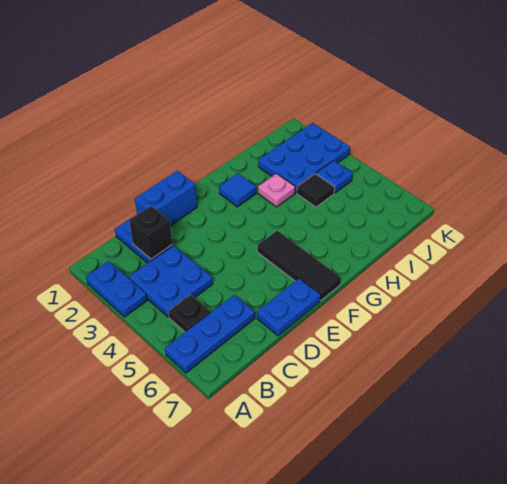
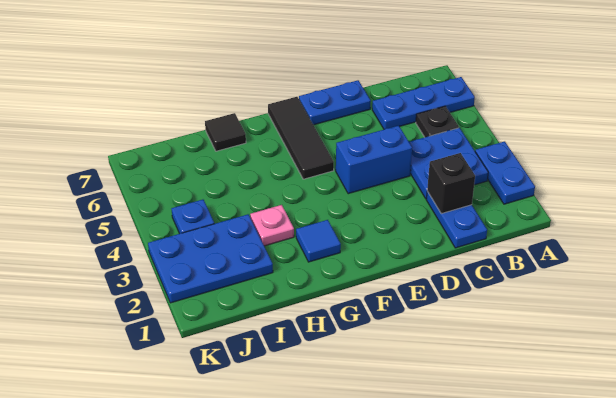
blue brick D1:E1 level 1 -> blue brick D4:E4 level 1
black tile I4 level 1 -> black tile H7 level 1

